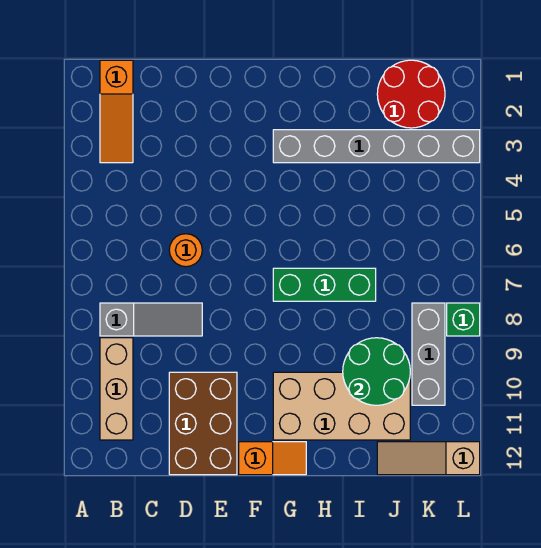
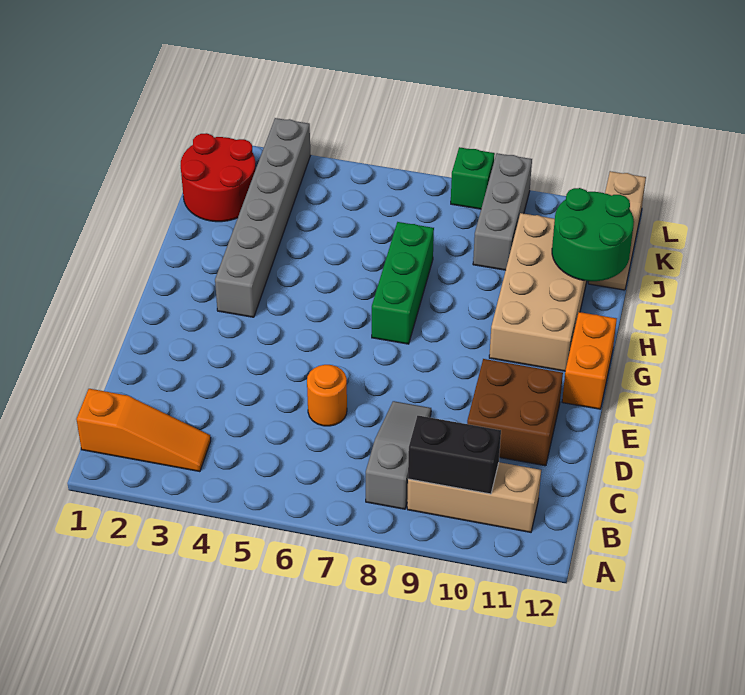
none -> black brick B9:B10 level 2
brown brick D10:E12 level 1 -> brown brick D10:E11 level 1
orange slope F12:G12 level 1 top F -> orange brick F12:G12 level 1
green round brick I9:J10 level 2 -> green round brick I11:J12 level 2
grey brick K8:K10 level 1 -> grey brick J9:L9 level 1

